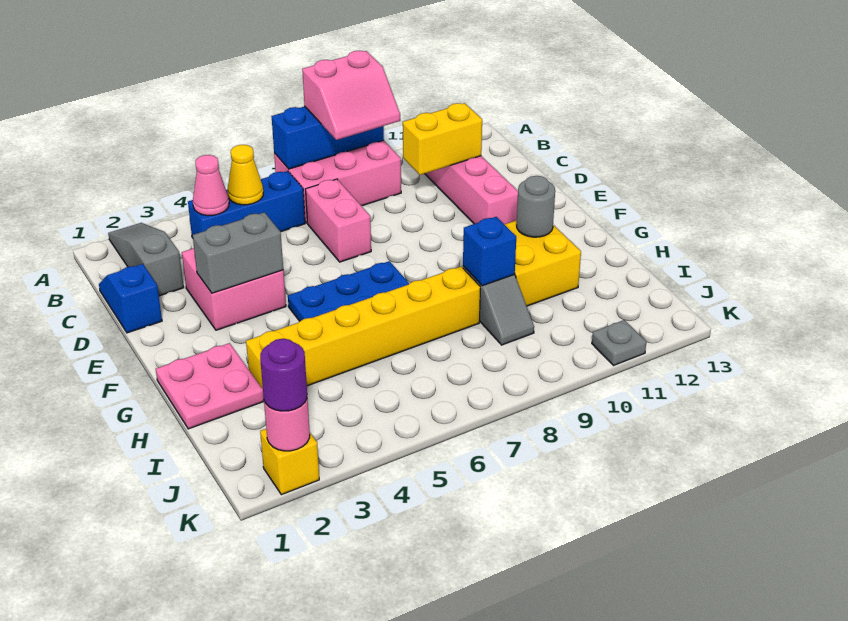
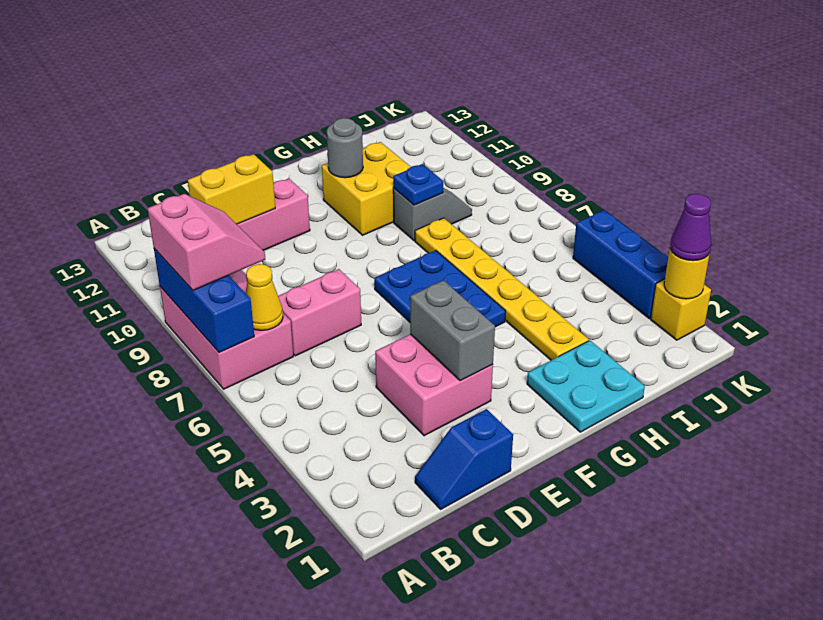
grey slope A2:C2 level 1 top C -> none
blue brick B4:B6 level 1 -> blue brick K3:K5 level 1
pink cone B4 level 2 -> none
yellow cone B5 level 2 -> yellow cone B7 level 2
yellow brick C10:C11 level 2 -> yellow brick C11:D11 level 2
pink plate G1:H2 level 1 -> cyan plate G1:H2 level 1
yellow brick H3:H8 level 1 -> yellow plate H3:H8 level 1
blue brick H9 level 2 -> blue plate H9 level 2
pink round brick K2 level 2 -> yellow round brick K2 level 2
purple round brick K2 level 3 -> purple cone K2 level 3
grey plate K11 level 1 -> none

